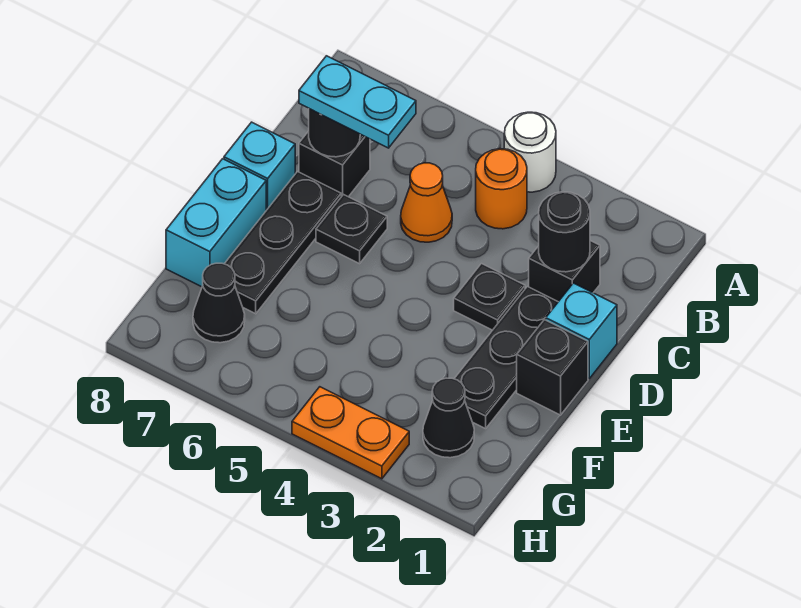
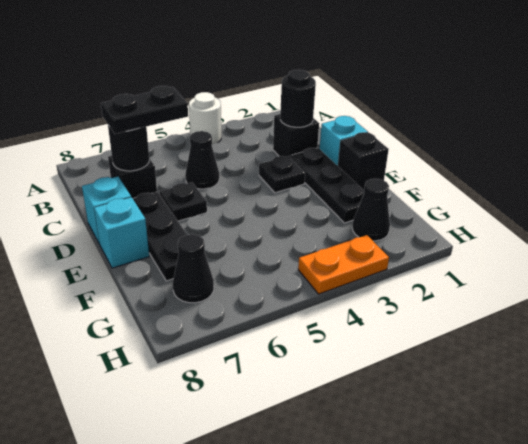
orange round brick B4 level 1 -> none
orange cone C5 level 1 -> black cone C5 level 1
cyan plate C6:C7 level 3 -> black plate C6:C7 level 3
cyan brick E8:F8 level 1 -> cyan brick E8 level 1

